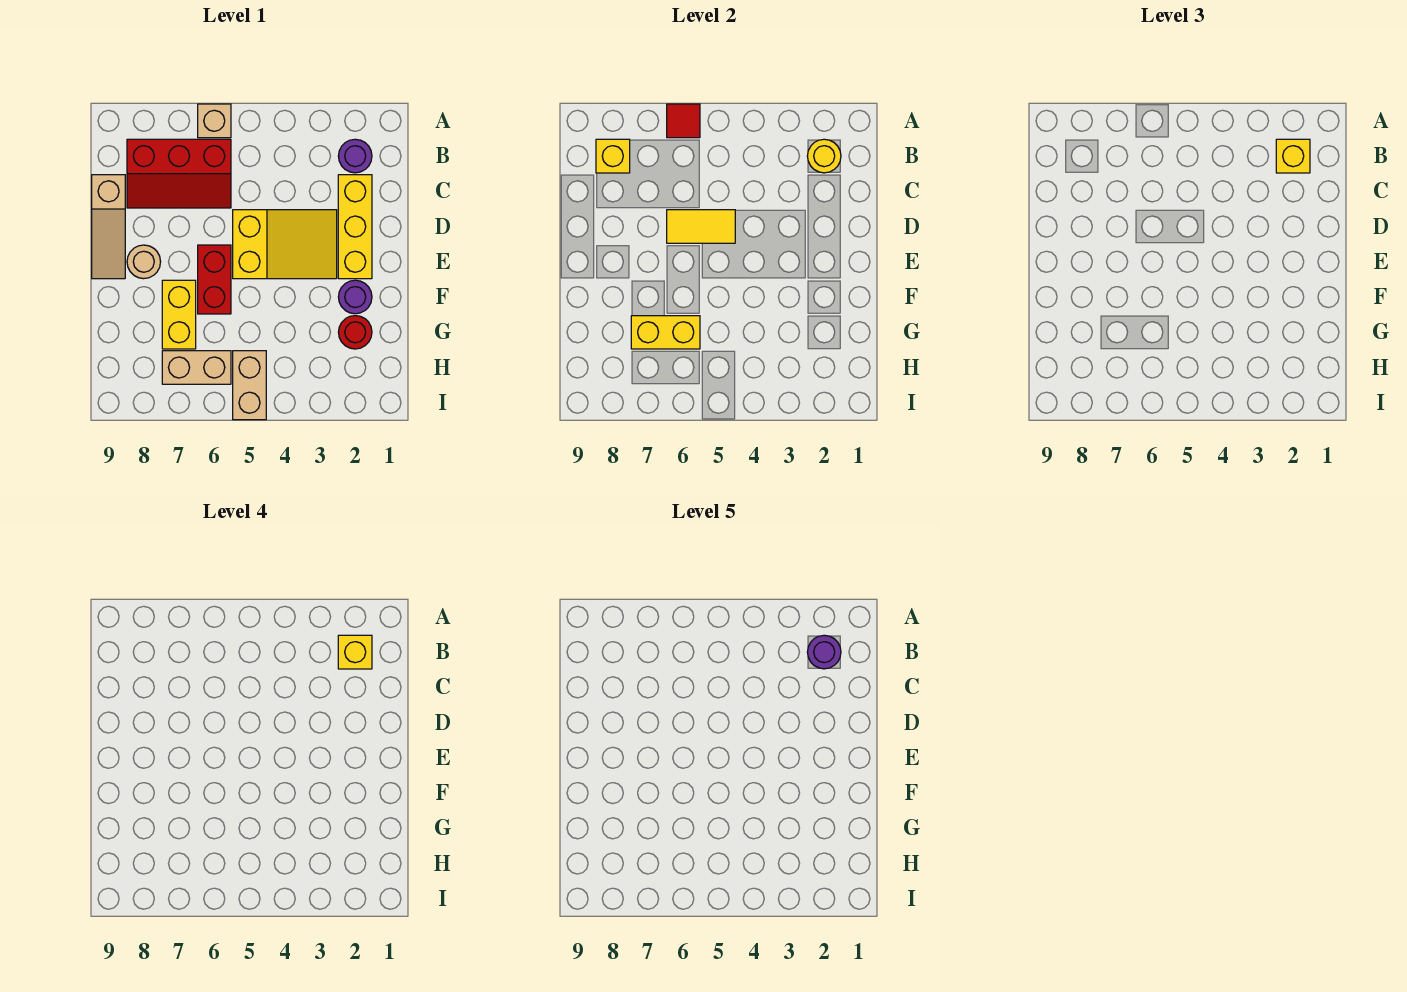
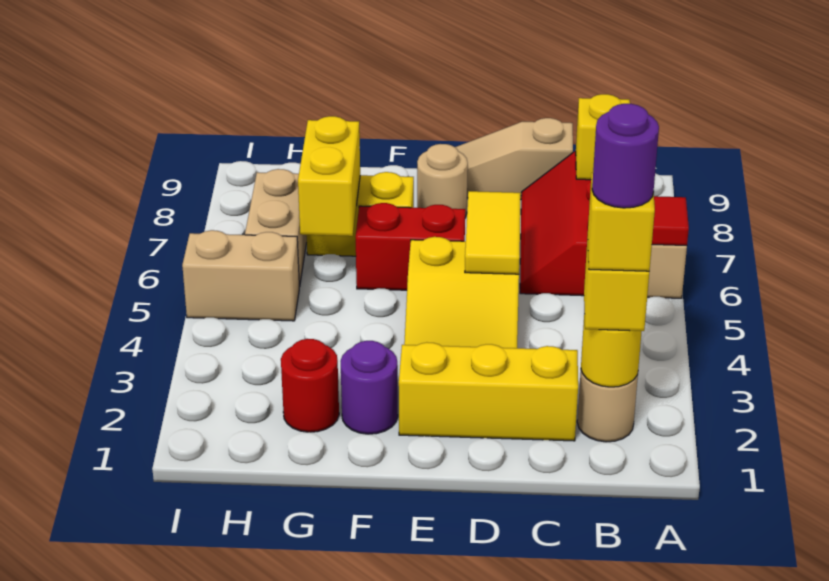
purple round brick B2 level 1 -> tan round brick B2 level 1

